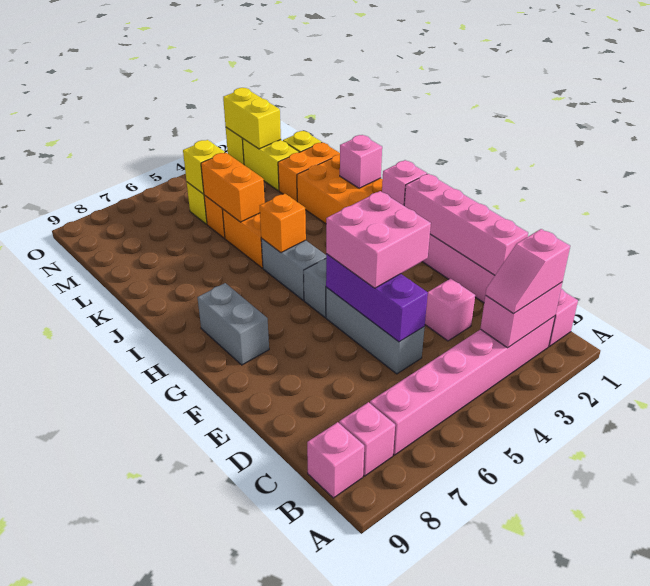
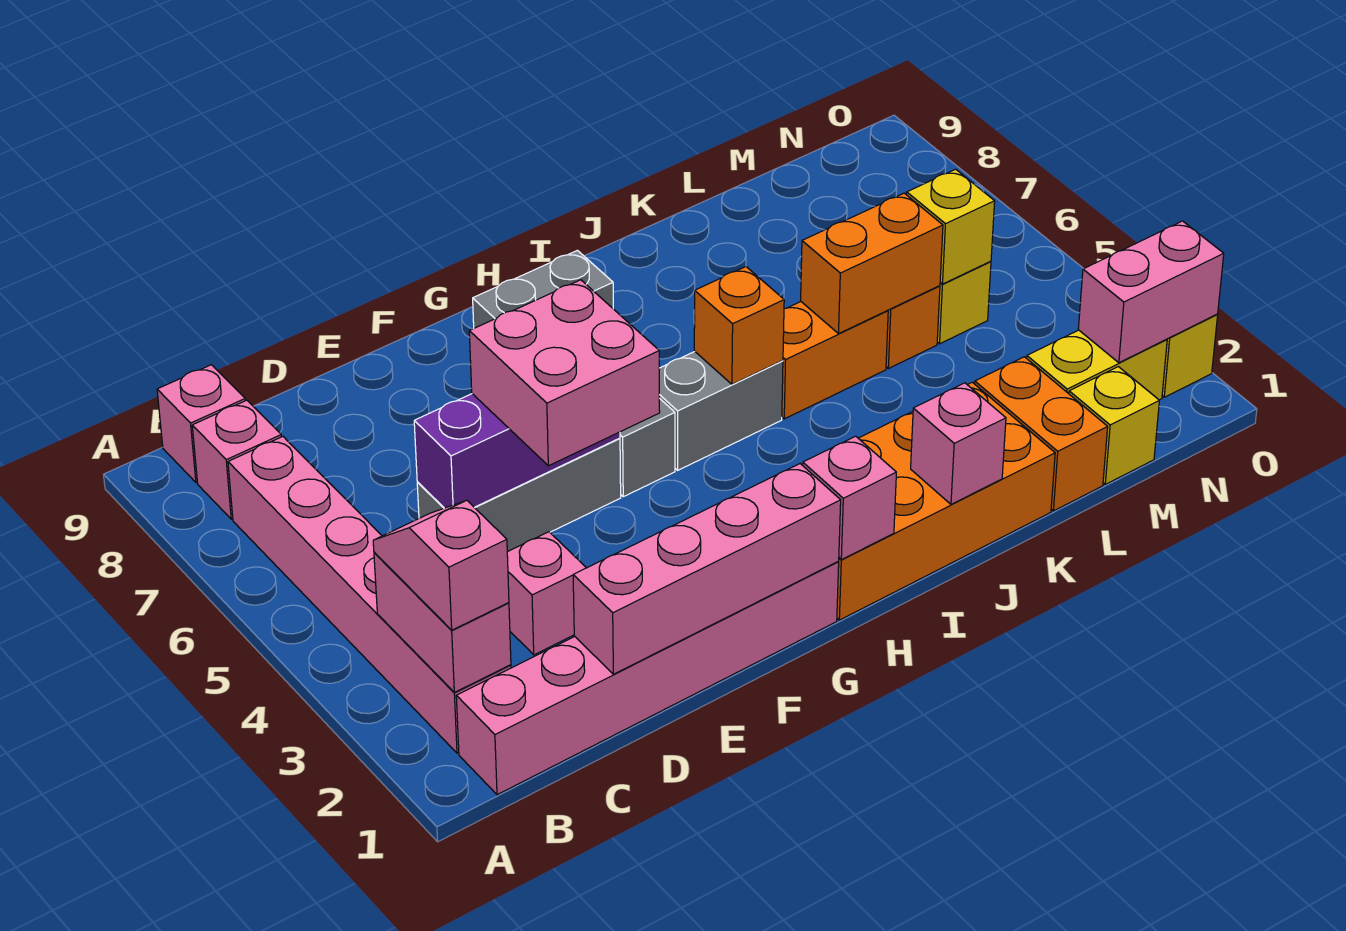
yellow brick N2:O2 level 2 -> pink brick N2:O2 level 2

